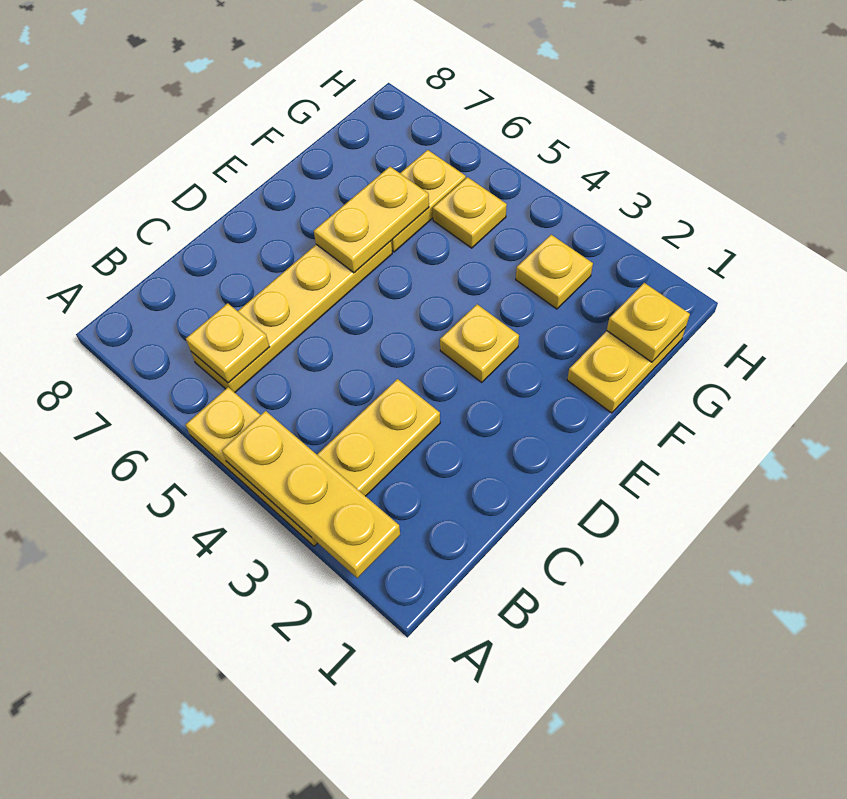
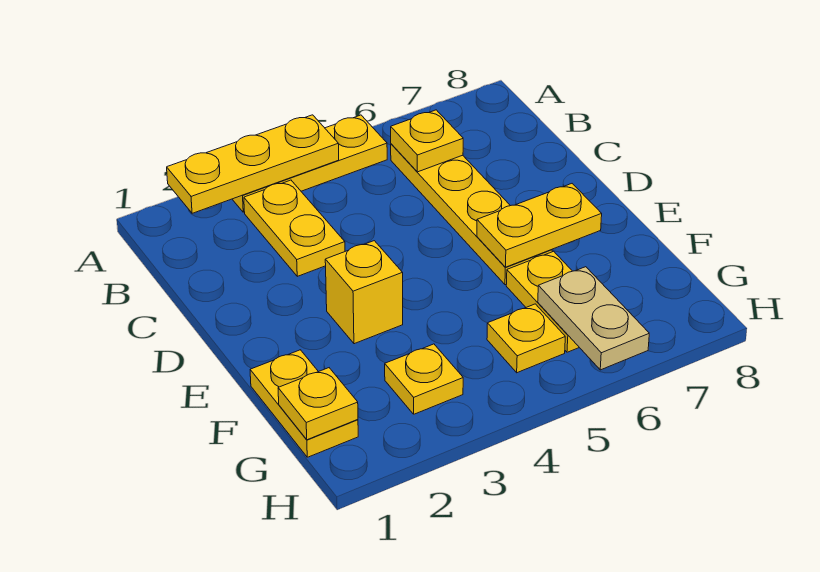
yellow plate E3 level 1 -> yellow brick E3 level 1
yellow plate E6:F6 level 2 -> yellow plate E6:E7 level 2
none -> tan plate G6:H6 level 2

